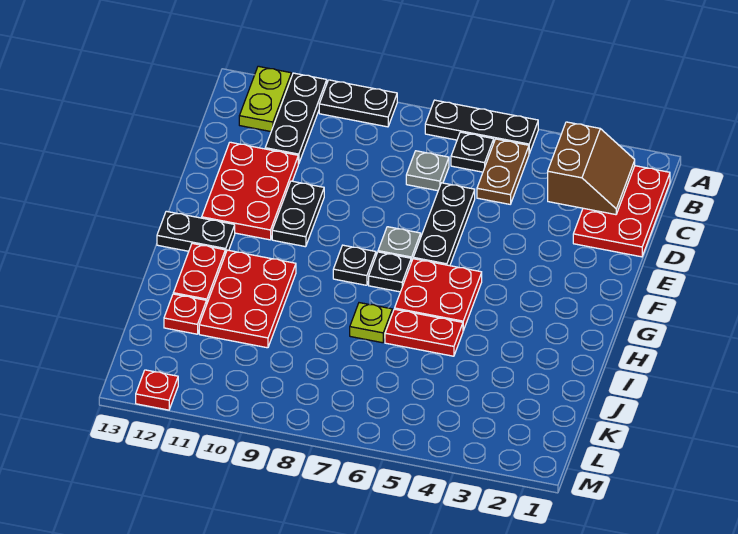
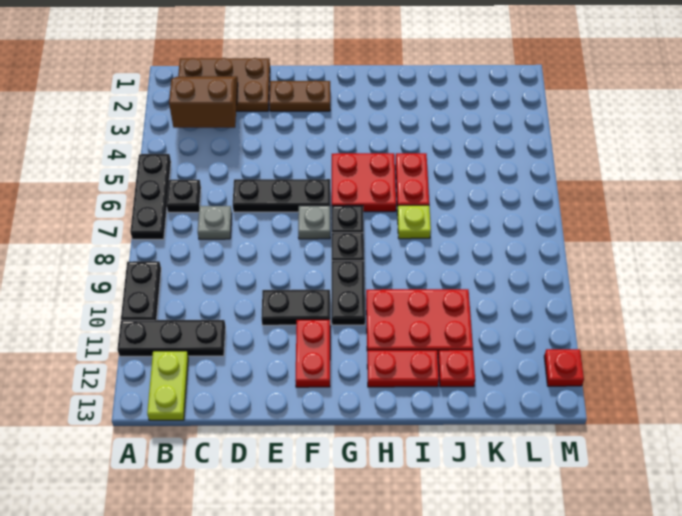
lime plate A12:B12 level 1 -> lime plate B12:B13 level 1
red plate B1:D2 level 1 -> brown plate B1:D2 level 1
brown plate B5:C5 level 1 -> brown plate E2:F2 level 1
red plate D11:F12 level 1 -> red plate F11:F12 level 1
black plate G12:G13 level 1 -> black plate G9:G10 level 1

